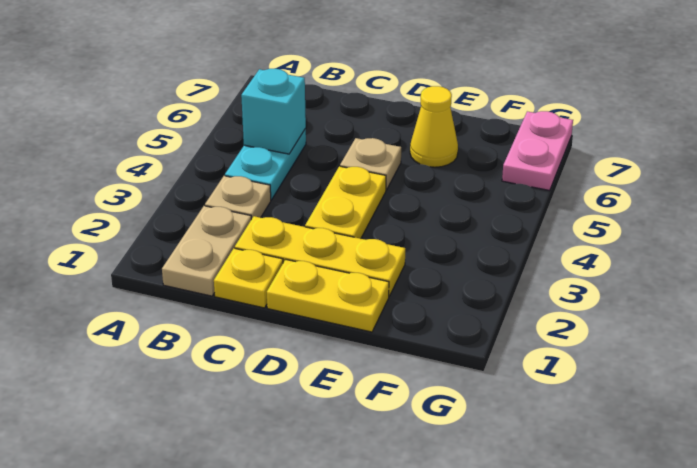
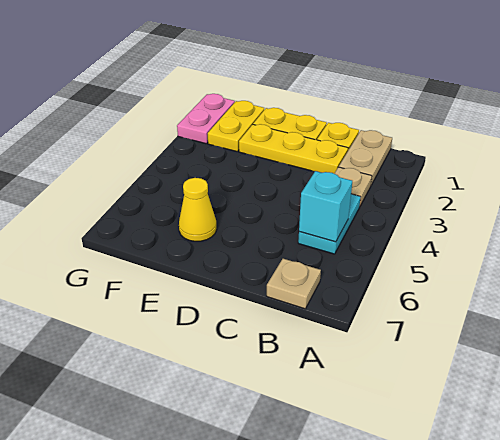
yellow plate D3:D4 level 1 -> yellow plate F1:F2 level 1
tan plate D5 level 1 -> tan plate B7 level 1
pink plate G6:G7 level 1 -> pink plate G1:G2 level 1

